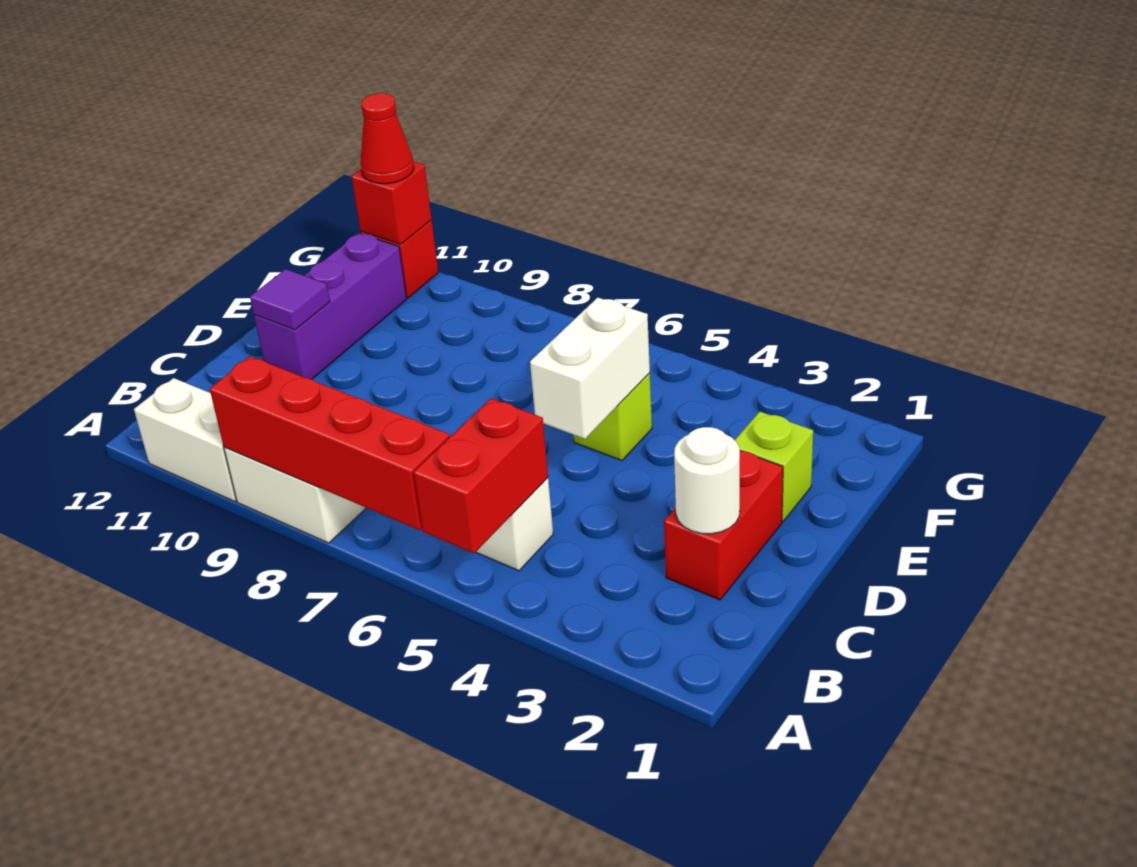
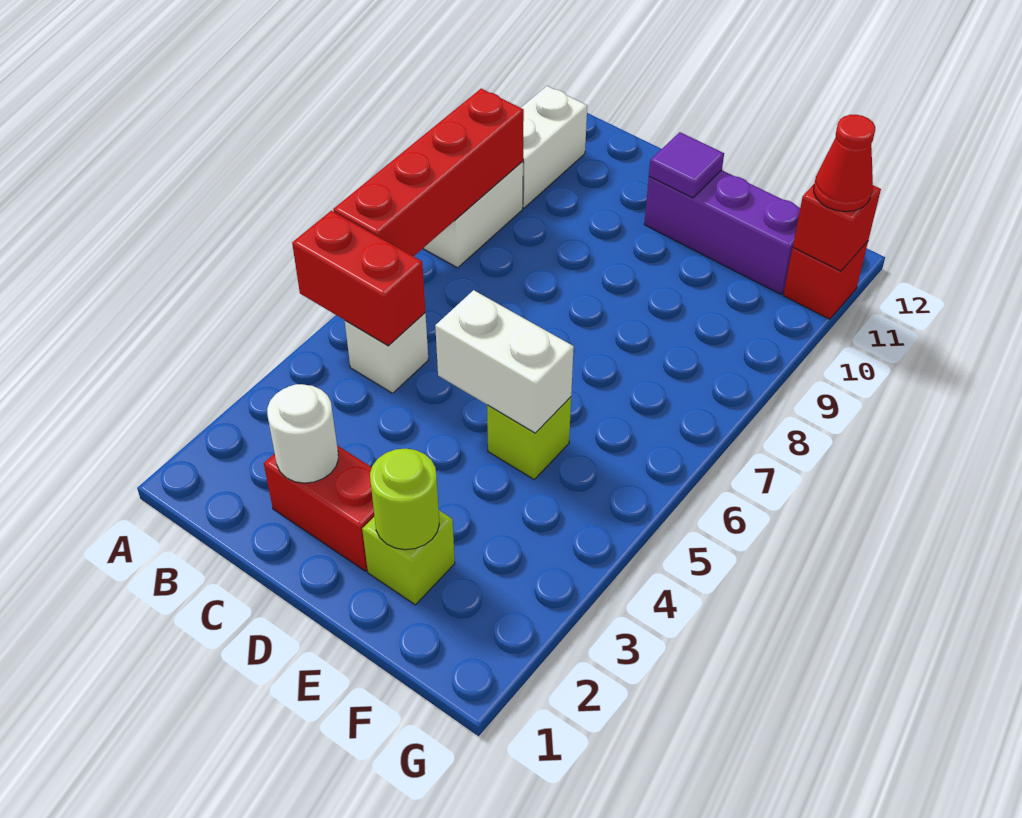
none -> lime round brick E2 level 2

